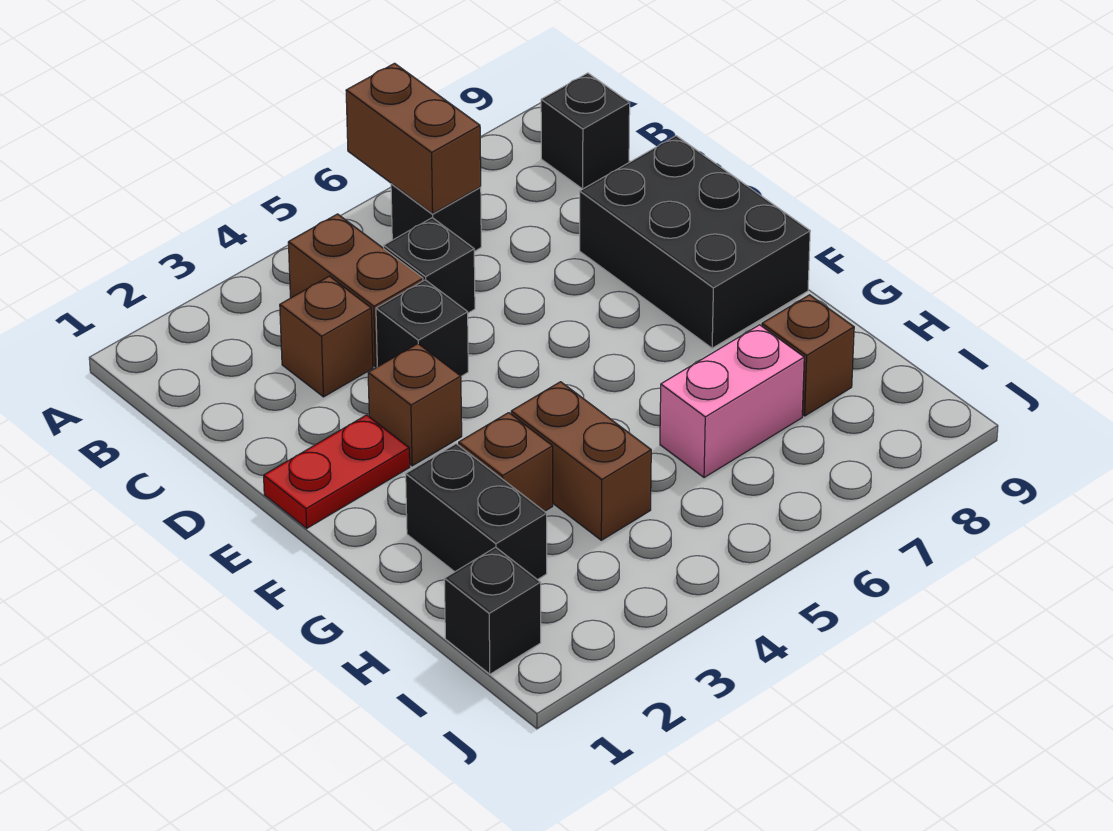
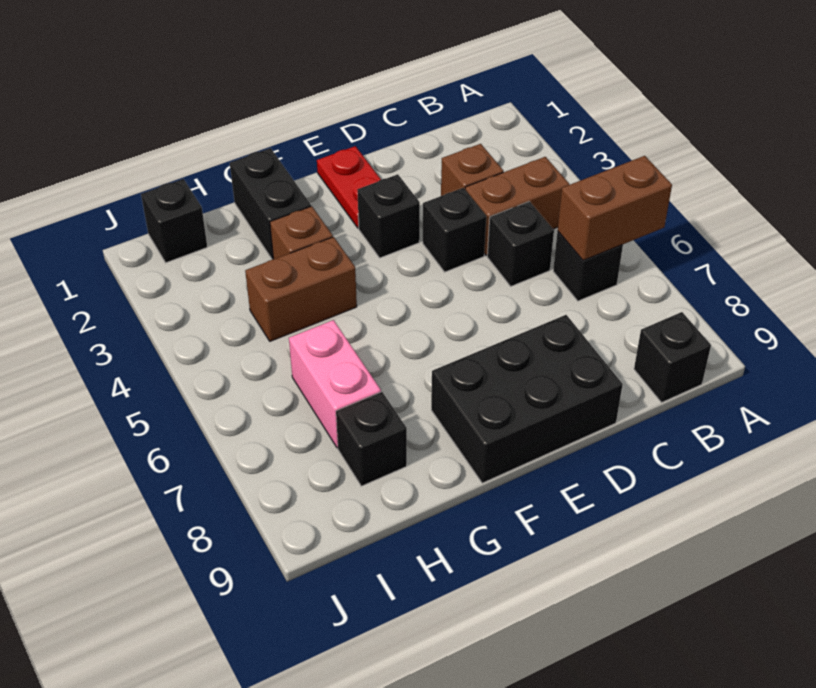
brown brick E3 level 1 -> black brick E3 level 1
black brick G2:H2 level 1 -> black brick G1:G2 level 1
brown brick H8 level 1 -> black brick H8 level 1

